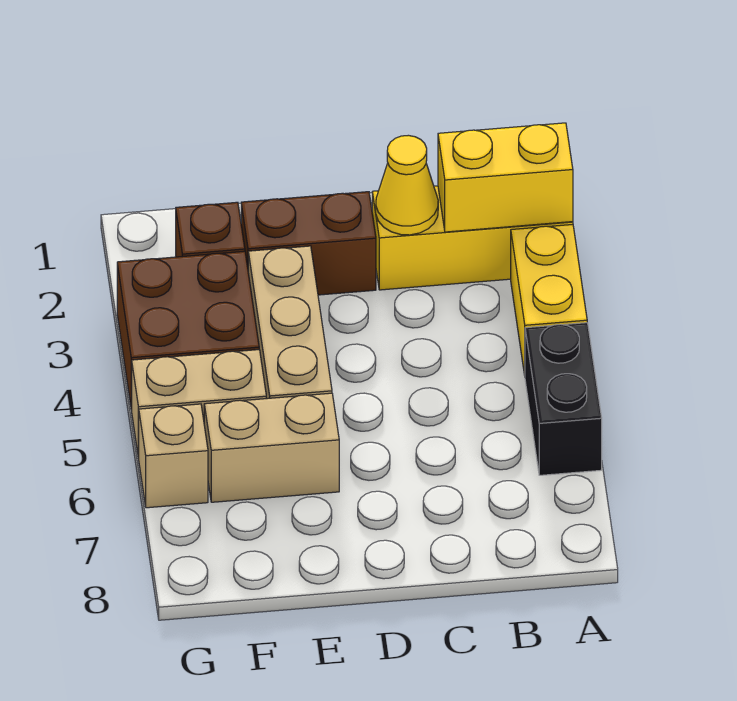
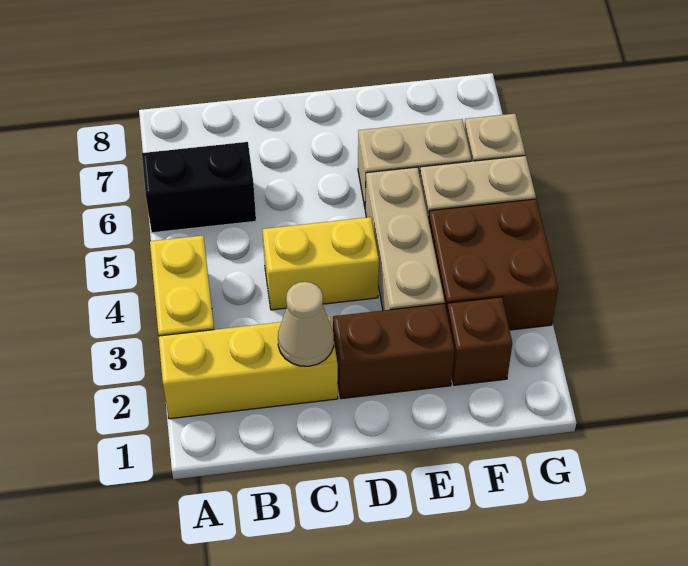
yellow brick A2:B2 level 2 -> yellow brick C4:D4 level 1
black brick A5:A6 level 1 -> black brick A6:B6 level 1
yellow cone C2 level 2 -> tan cone C2 level 2

